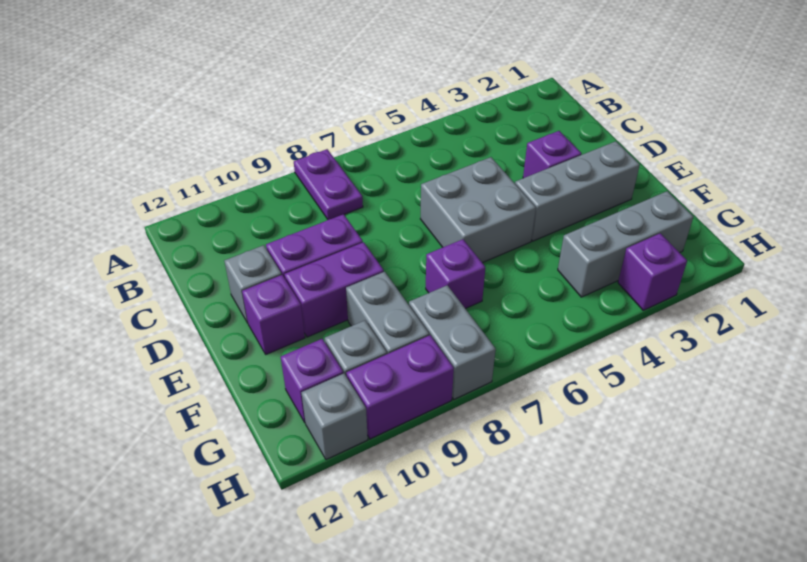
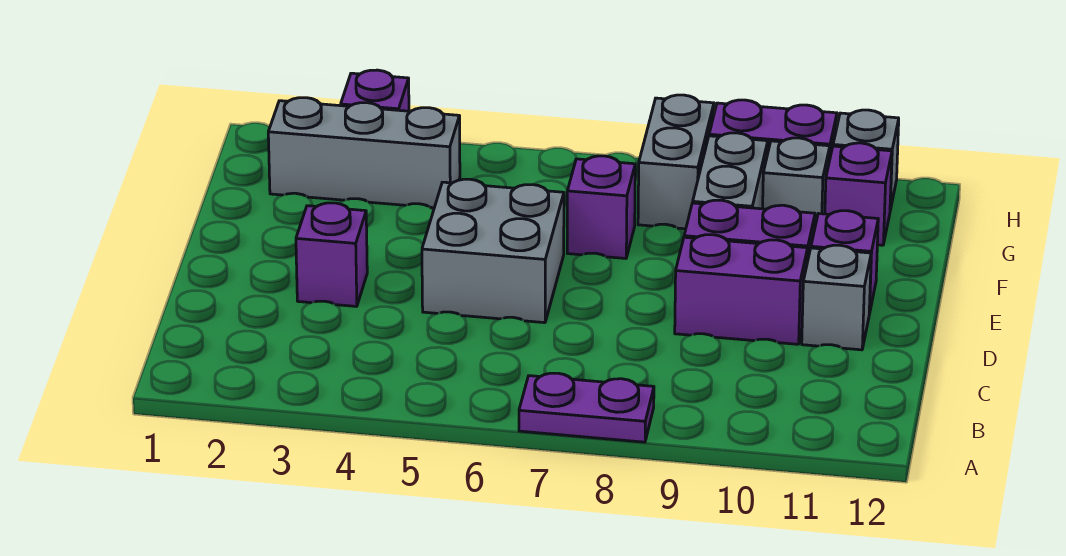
purple plate A8:B8 level 1 -> purple plate A7:A8 level 1
grey brick E2:E4 level 1 -> none

